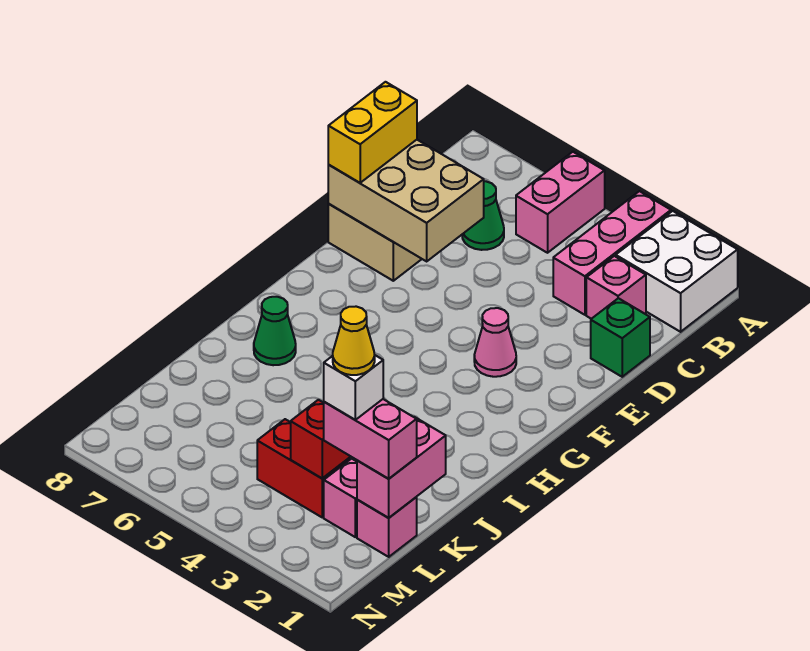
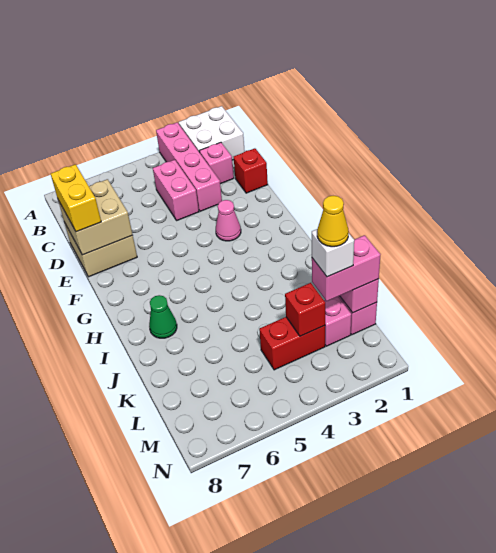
pink brick A3:C3 level 1 -> pink brick A3:D3 level 1
pink brick A5:B5 level 1 -> pink brick C4:D4 level 1
green cone C6 level 1 -> none
green brick D1 level 1 -> red brick D1 level 1
tan brick D6:E8 level 2 -> tan brick D7:E8 level 2

